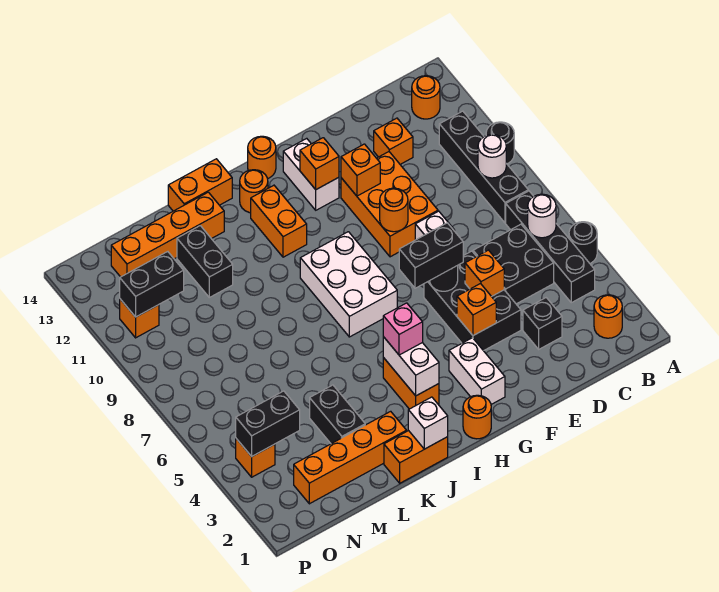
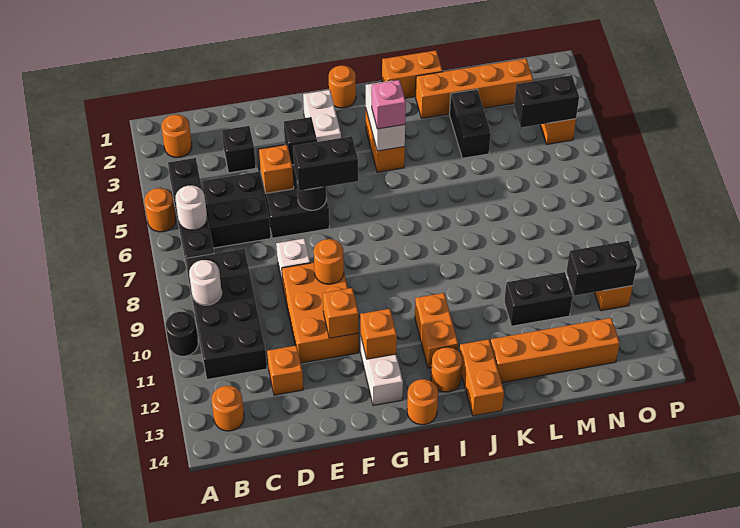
black round brick A5 level 1 -> orange round brick A5 level 1
black brick B8:B11 level 1 -> black brick B8:C11 level 1
orange brick F4 level 2 -> black brick F4 level 2
white brick H7:I9 level 1 -> none
white brick J1 level 2 -> none
orange brick J14:K14 level 1 -> orange brick J13:J14 level 1
black brick L11:L12 level 1 -> black brick L11:M11 level 1

